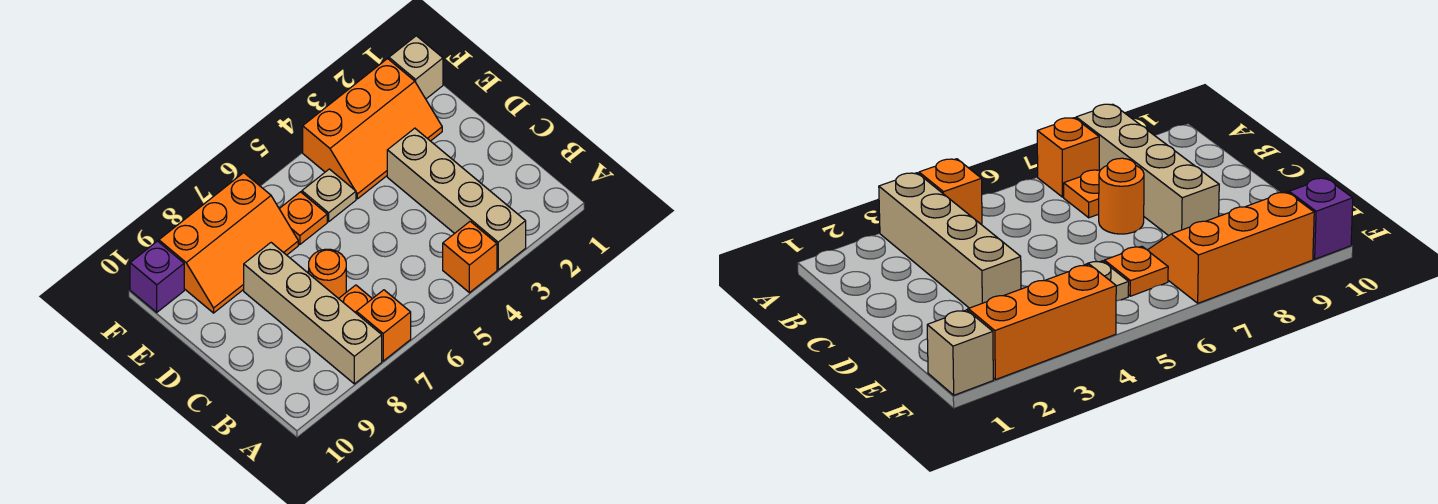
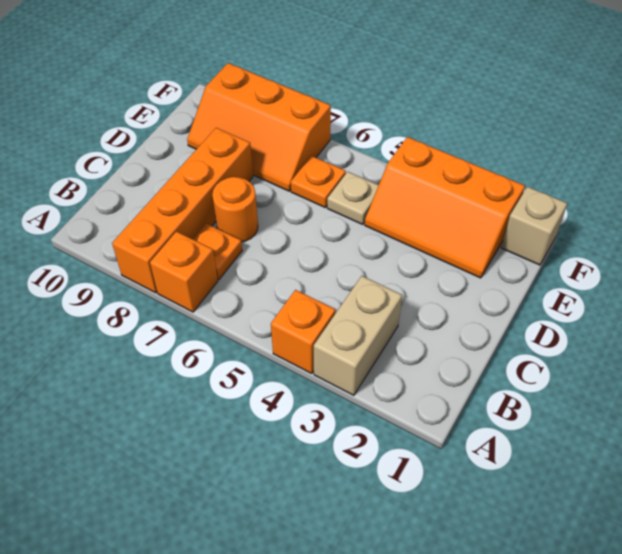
tan brick A3:D3 level 1 -> tan brick A3:B3 level 1
tan brick A8:D8 level 1 -> orange brick A8:D8 level 1
purple brick F10 level 1 -> none

